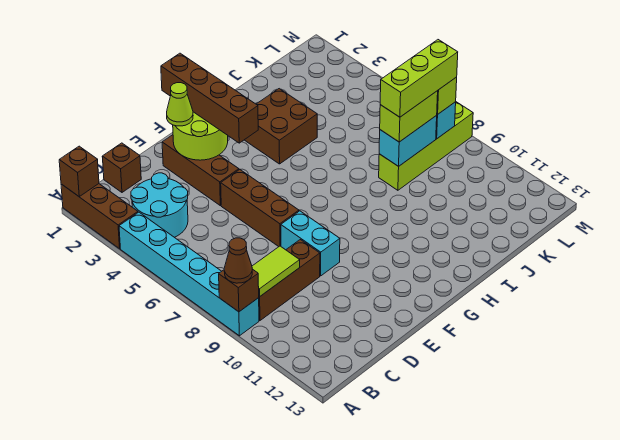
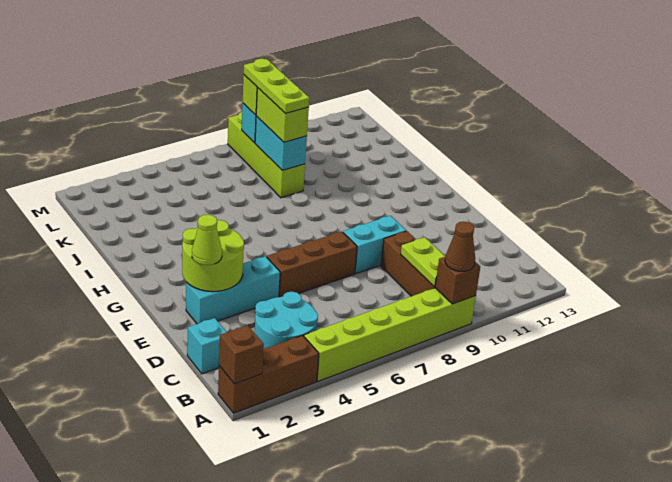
cyan brick A4:A9 level 1 -> lime brick A4:A9 level 1
lime tile B9:C9 level 2 -> lime plate B9:C9 level 2
brown brick C1 level 1 -> cyan brick C1 level 1
brown brick E2:E4 level 1 -> cyan brick E2:E4 level 1
brown brick F1:F4 level 3 -> none
brown brick H3:I4 level 1 -> none
lime brick J8:L8 level 4 -> lime plate J8:L8 level 4

